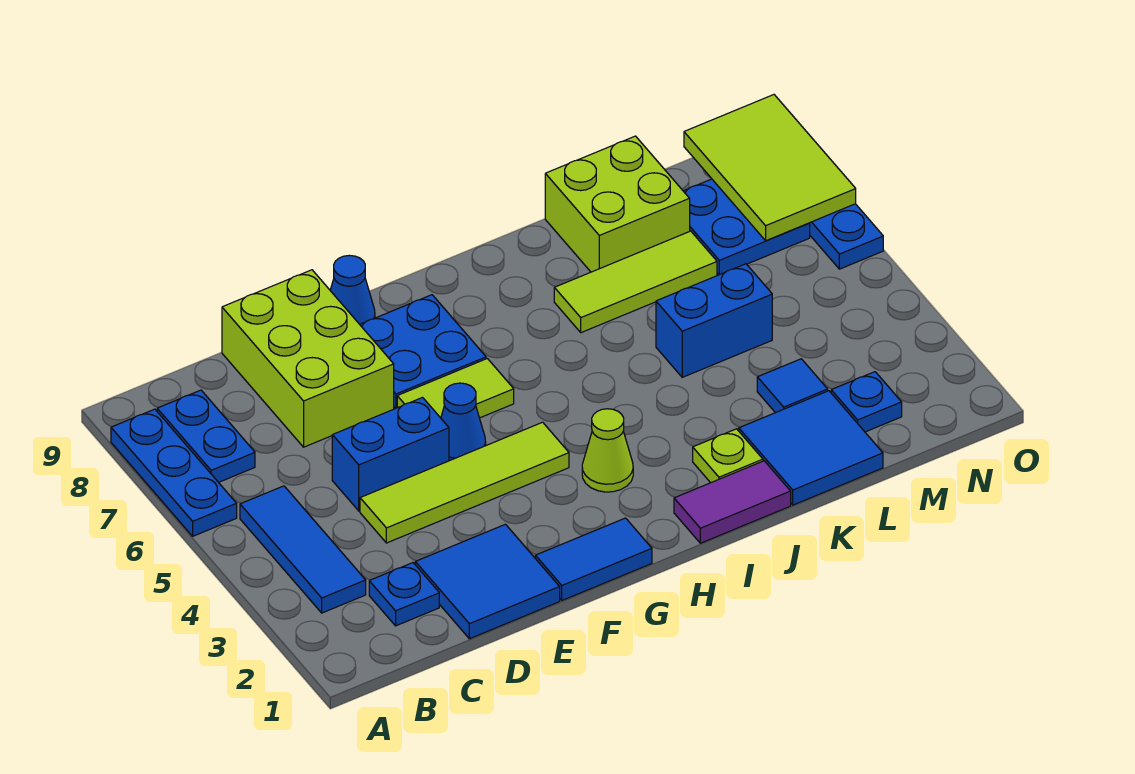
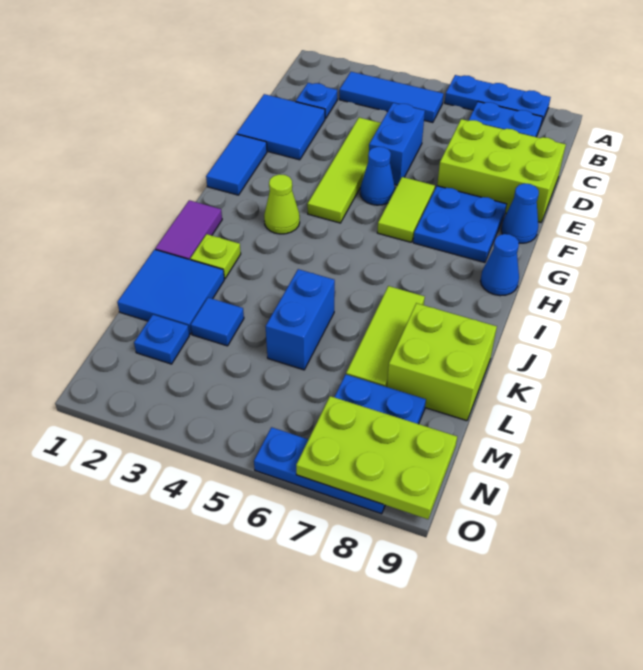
none -> blue cone H9 level 1
lime tile N7:O9 level 2 -> lime plate N7:O9 level 2

